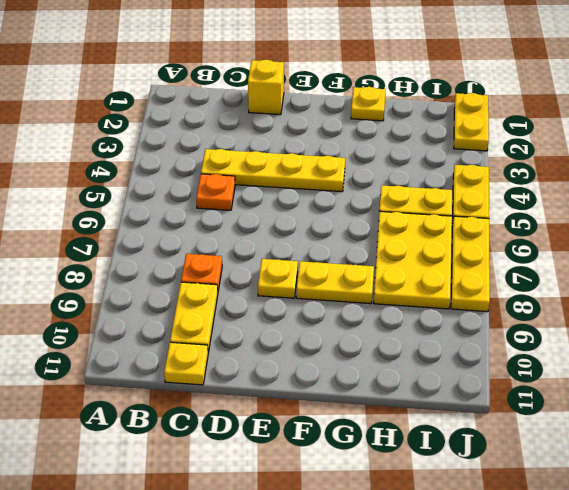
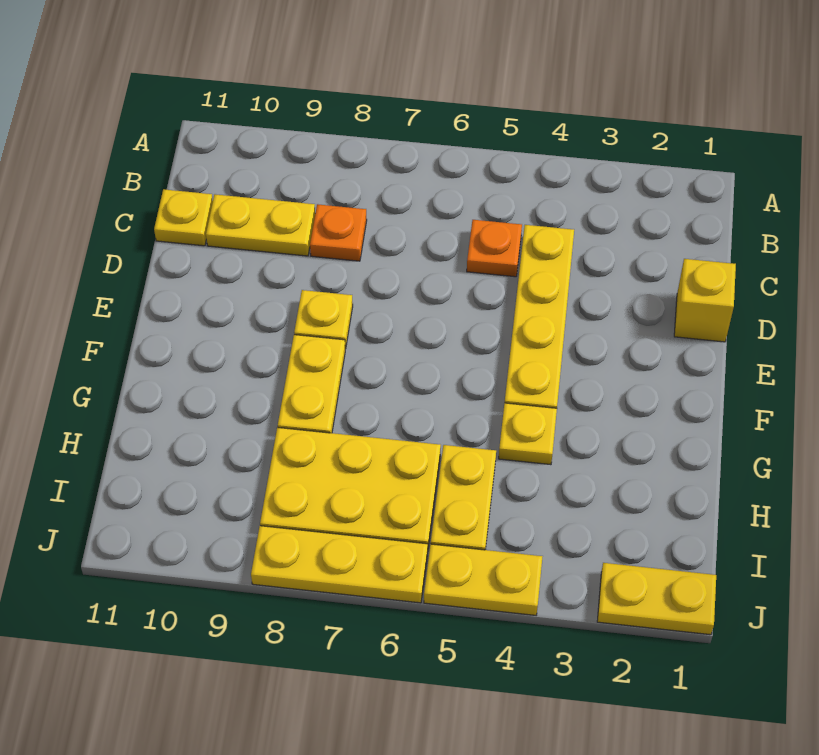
yellow plate G1 level 1 -> yellow plate G4 level 1

